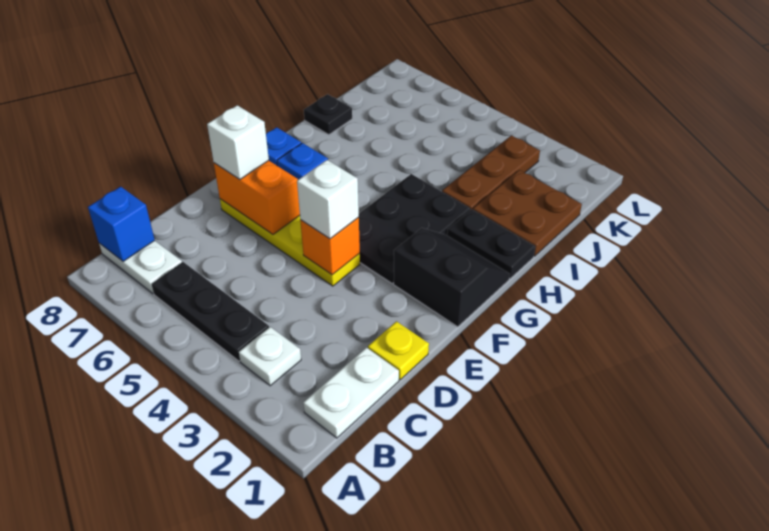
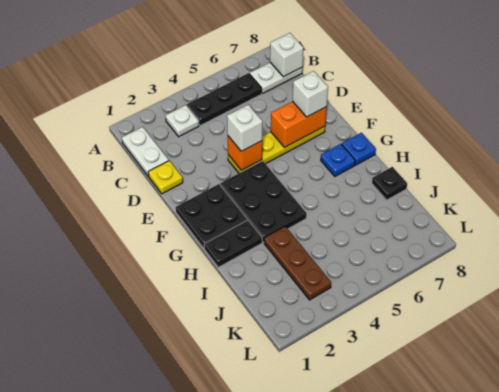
blue brick B8 level 2 -> white brick B8 level 2
black slope F1:G2 level 1 top F -> black plate F1:G2 level 1
brown plate I1:J2 level 1 -> none

